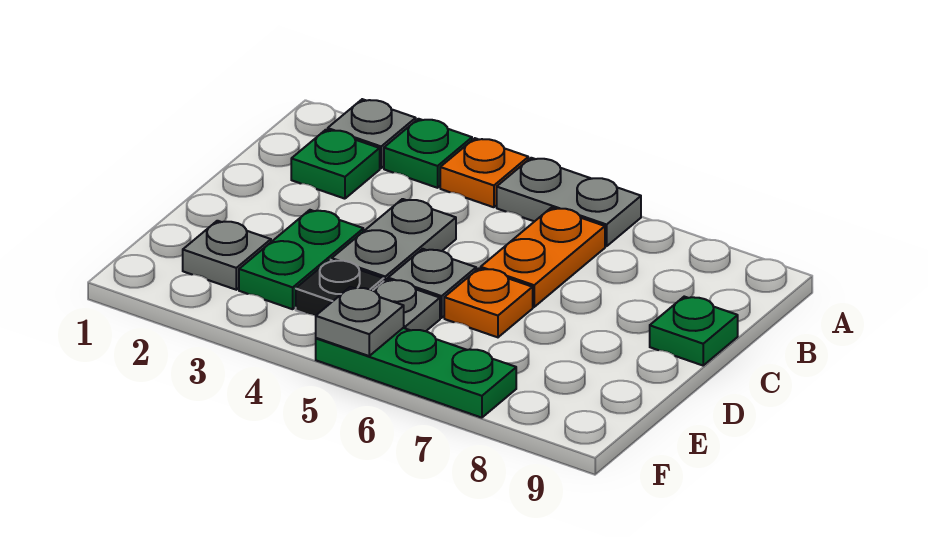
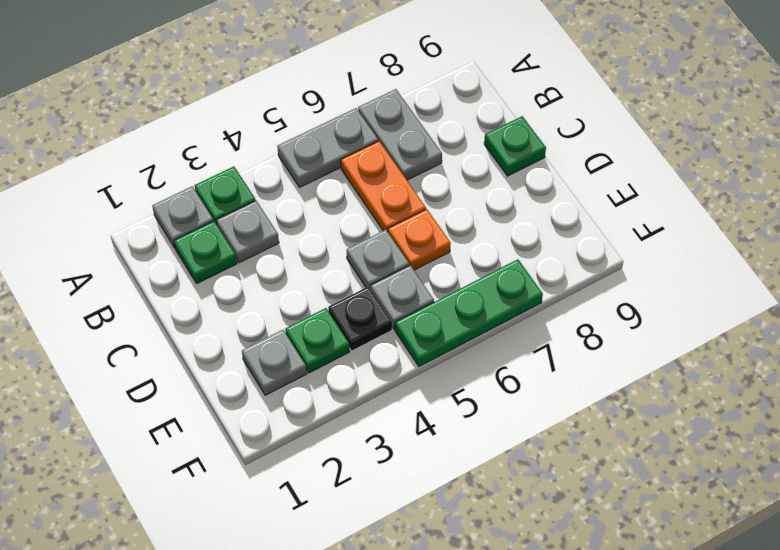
orange plate A4 level 1 -> none
grey plate C4:D4 level 1 -> grey plate A7:B7 level 1
green plate D3:E3 level 1 -> green plate E3 level 1
grey plate F5 level 2 -> grey plate B3 level 1

